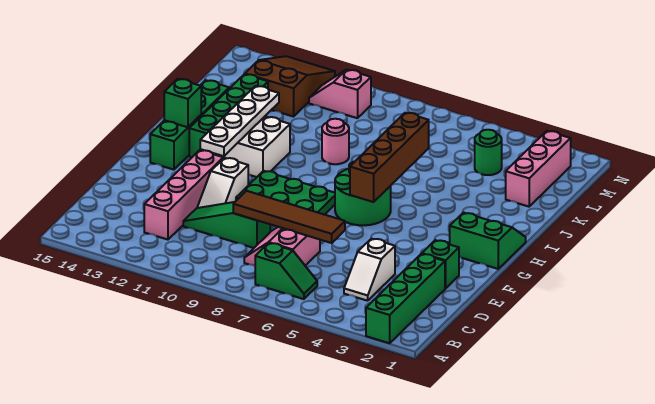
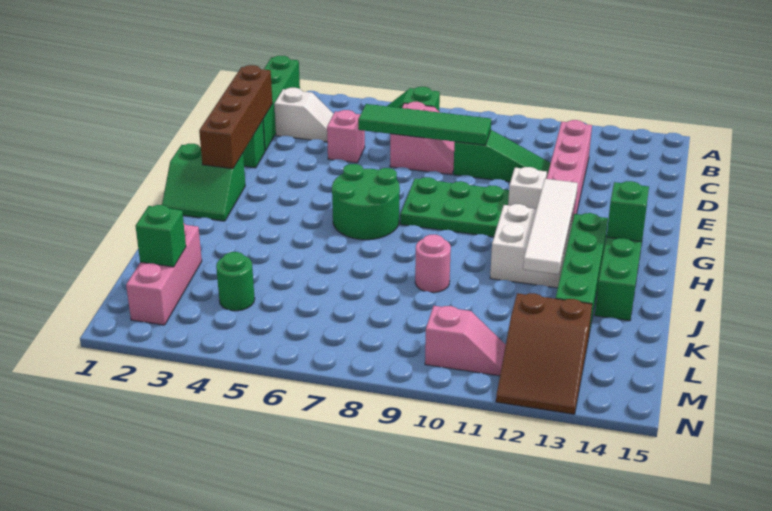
white slope C4:D4 level 1 top D -> white slope C3:C4 level 1 top 3
none -> pink brick D5 level 1
brown tile D6:D9 level 2 -> green tile D6:D9 level 2
brown brick G6:J6 level 2 -> brown brick D2:G2 level 2
white plate G12:J12 level 2 -> white tile G12:J12 level 2
none -> green brick L2 level 2

